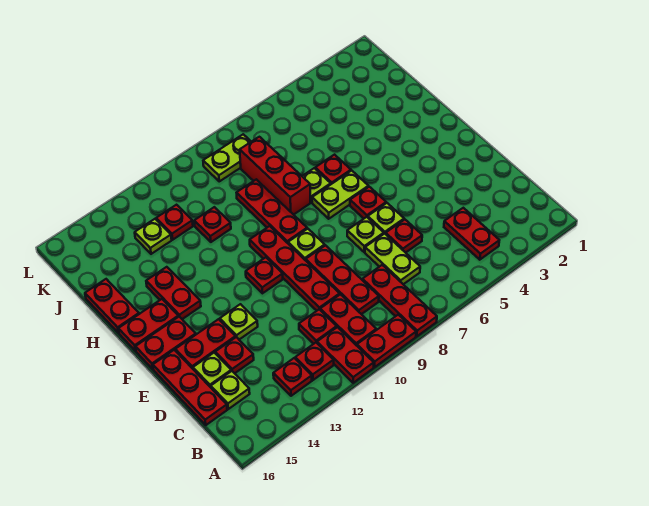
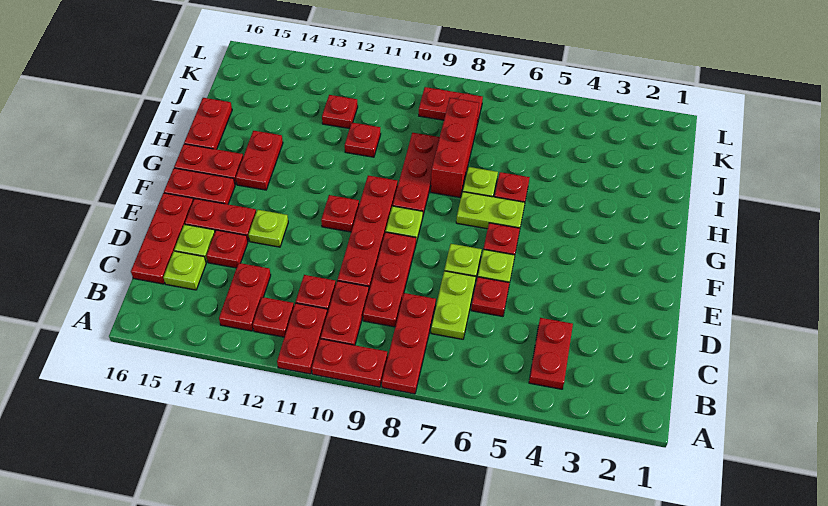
red plate B13 level 1 -> red plate B13:C13 level 1
lime plate J13 level 1 -> none
lime plate K8:K9 level 1 -> red plate K8:K9 level 1

